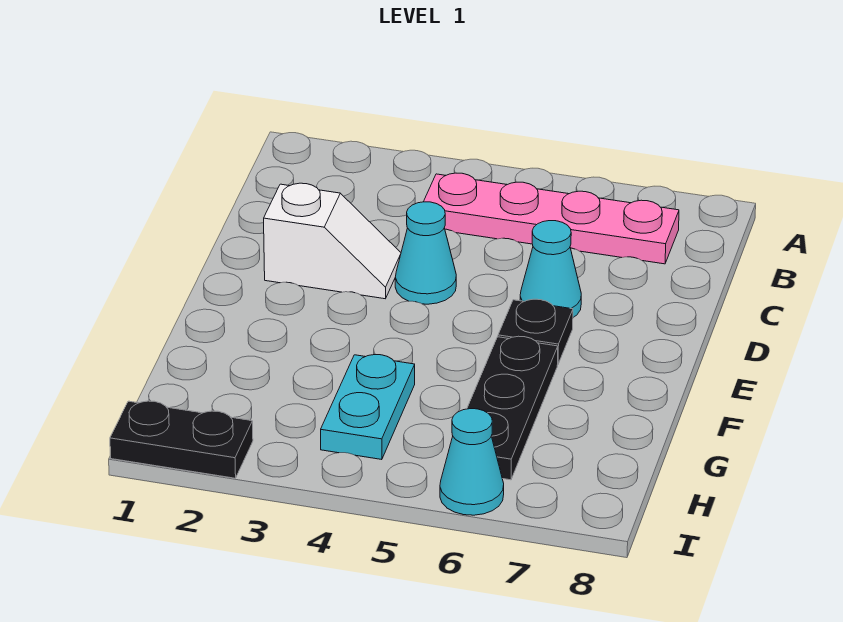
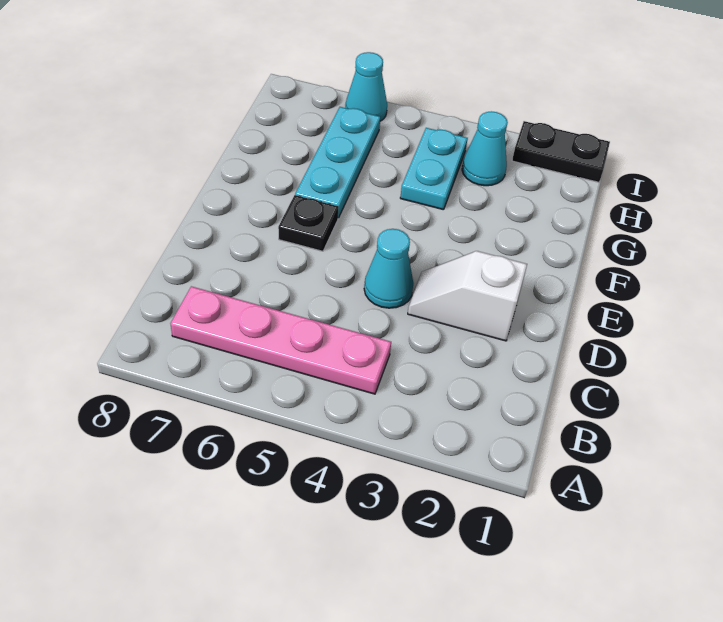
cyan cone D6 level 1 -> cyan cone H3 level 1
black plate F6:H6 level 1 -> cyan plate F6:H6 level 1

